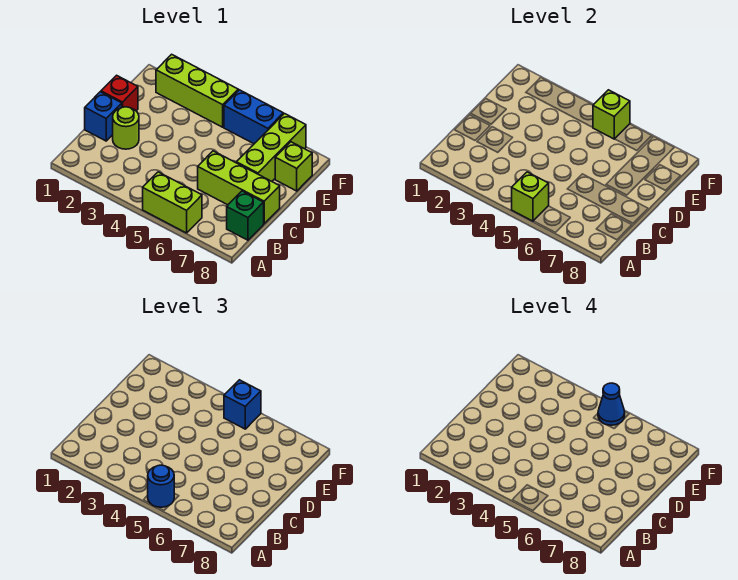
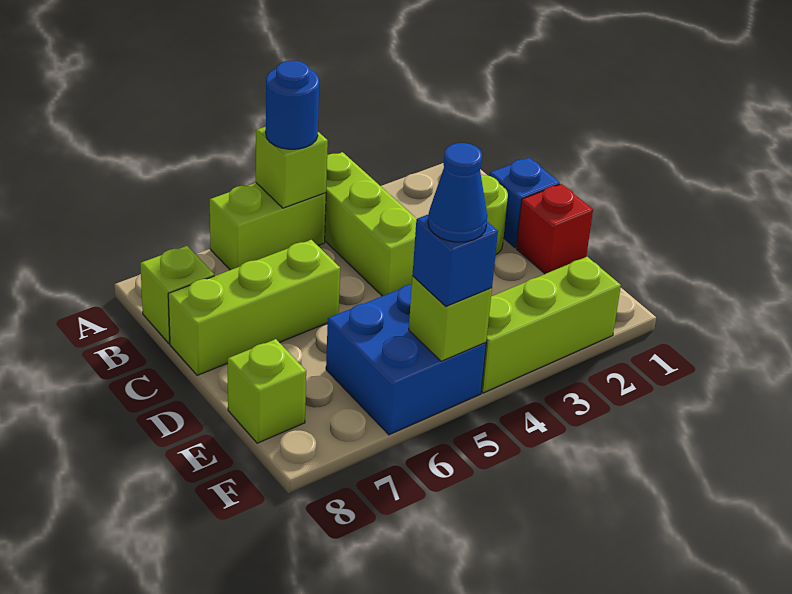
green brick B8 level 1 -> lime brick B8 level 1
lime brick D7:F7 level 1 -> lime brick A4:C4 level 1
blue brick F5:F6 level 1 -> blue brick E5:F6 level 1

